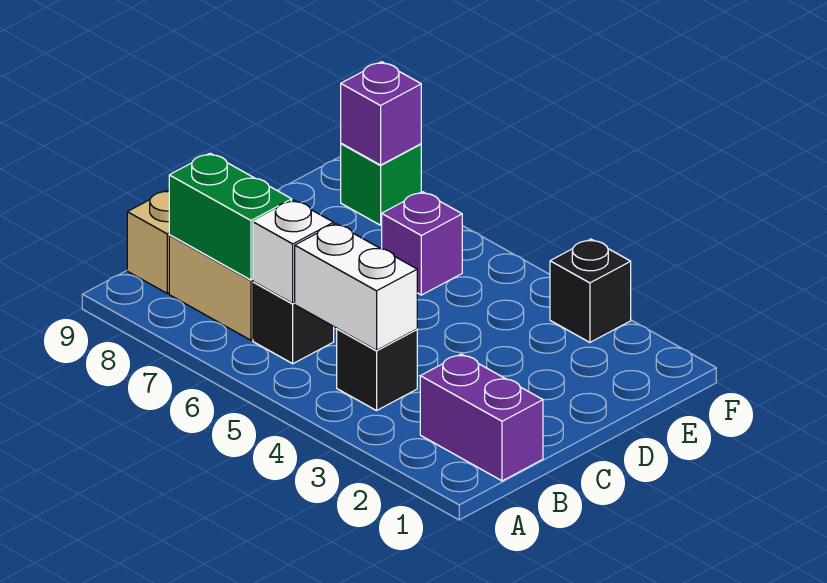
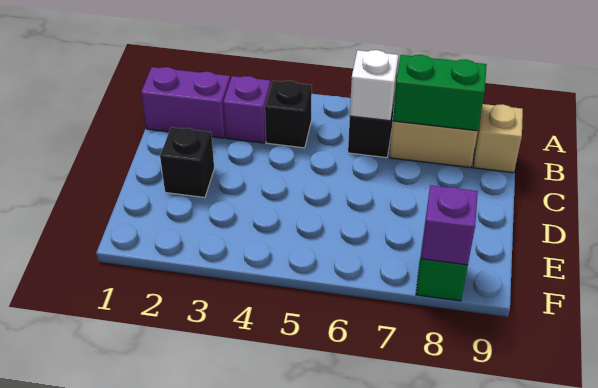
white brick B4:B5 level 2 -> none
purple brick E6 level 1 -> purple brick B3 level 1
black brick F3 level 1 -> black brick D2 level 1

